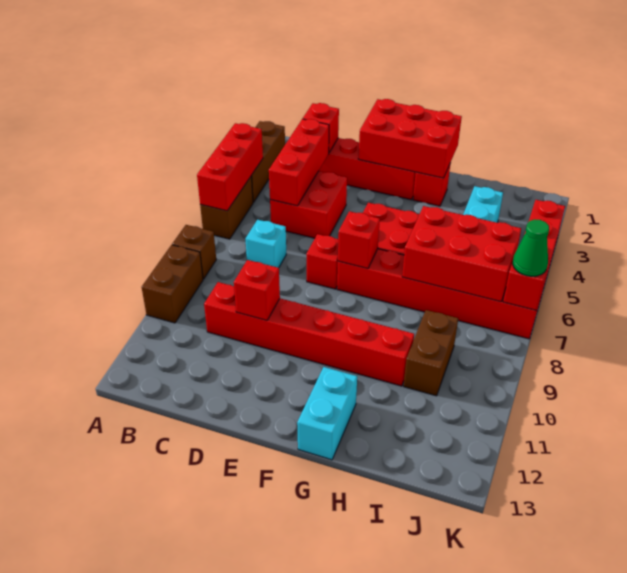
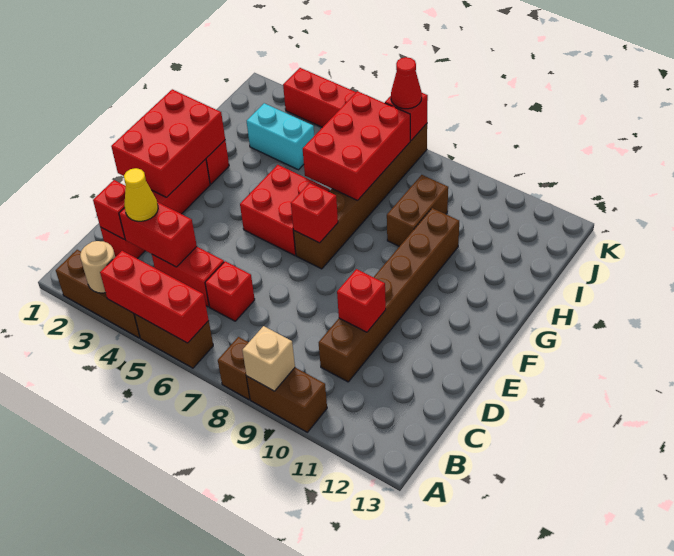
none -> tan round brick A3 level 2
none -> tan brick A9 level 2
red brick C3:C5 level 2 -> red brick C3:C4 level 2
none -> yellow cone C3 level 3
red brick C4:D5 level 1 -> red brick C4:C5 level 1
cyan brick C7 level 1 -> none
red brick C10:H10 level 1 -> brown brick C10:H10 level 1
red brick E7 level 1 -> red brick C6 level 1
red brick F7:K7 level 1 -> brown brick F7:K7 level 1
cyan brick G12:G13 level 1 -> none
brown brick I9:I10 level 1 -> brown brick H9:I9 level 1
green cone K7 level 3 -> red cone K7 level 3

